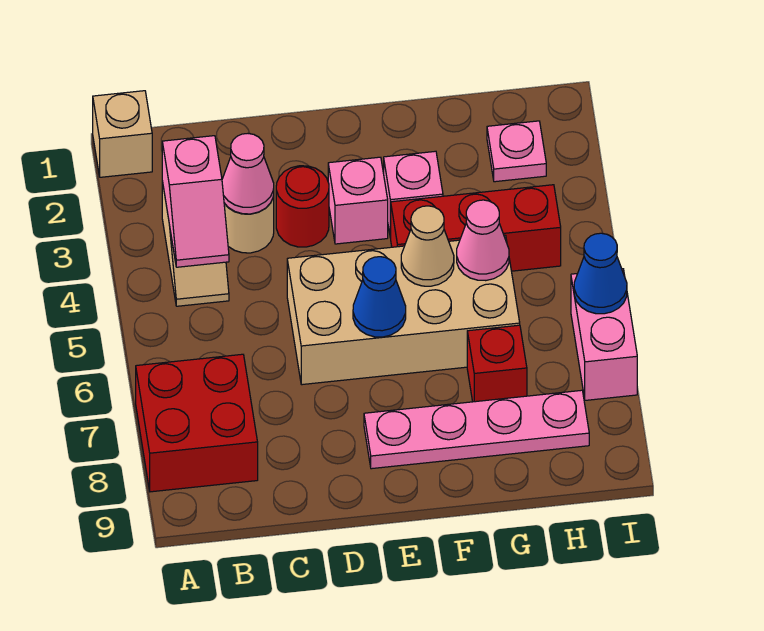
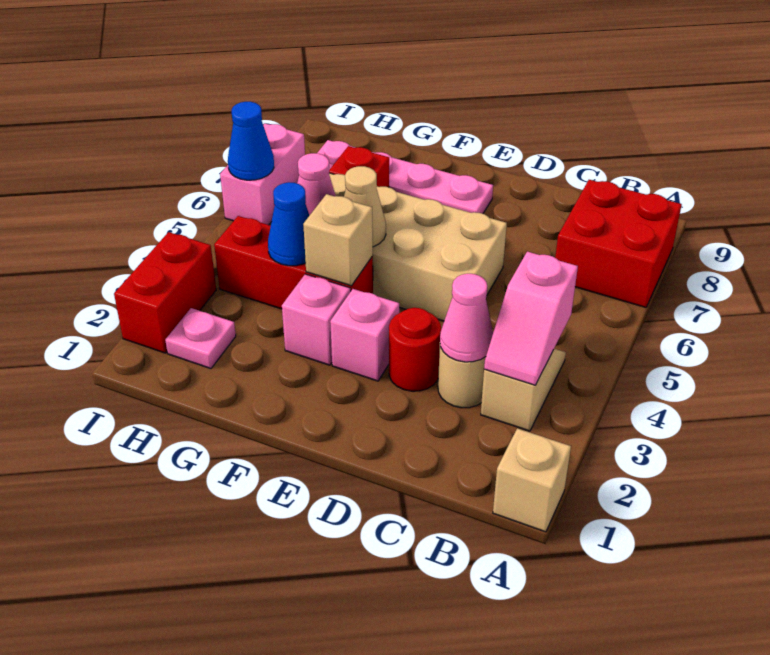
pink slope B3:B4 level 2 top 3 -> pink slope B3:B4 level 2 top 4
blue cone E6 level 2 -> blue cone G4 level 2
none -> tan brick F4 level 2
none -> red brick I2:I3 level 1

